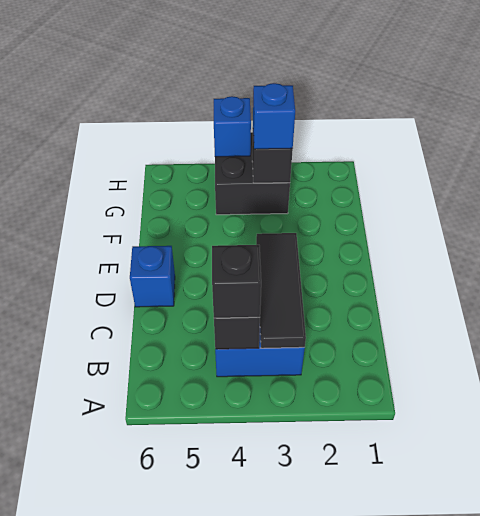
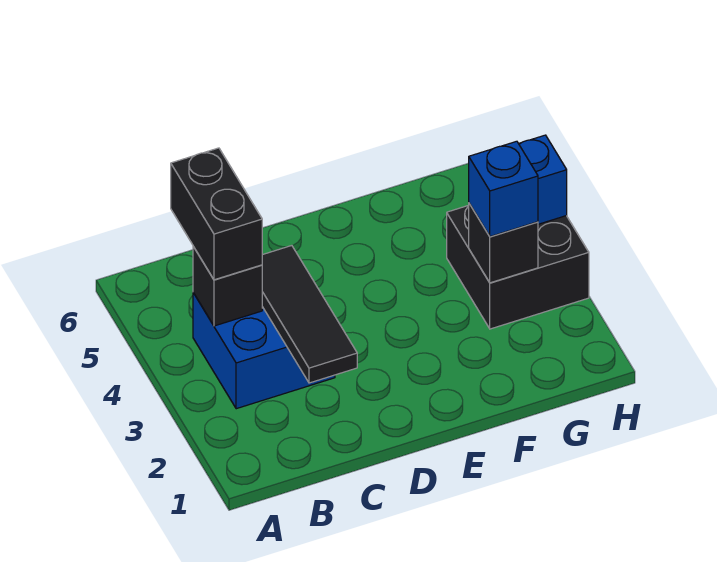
black tile B3:D3 level 2 -> black tile C2:C4 level 2
black brick B4 level 3 -> black brick B4:B5 level 3
blue brick D6 level 1 -> none

